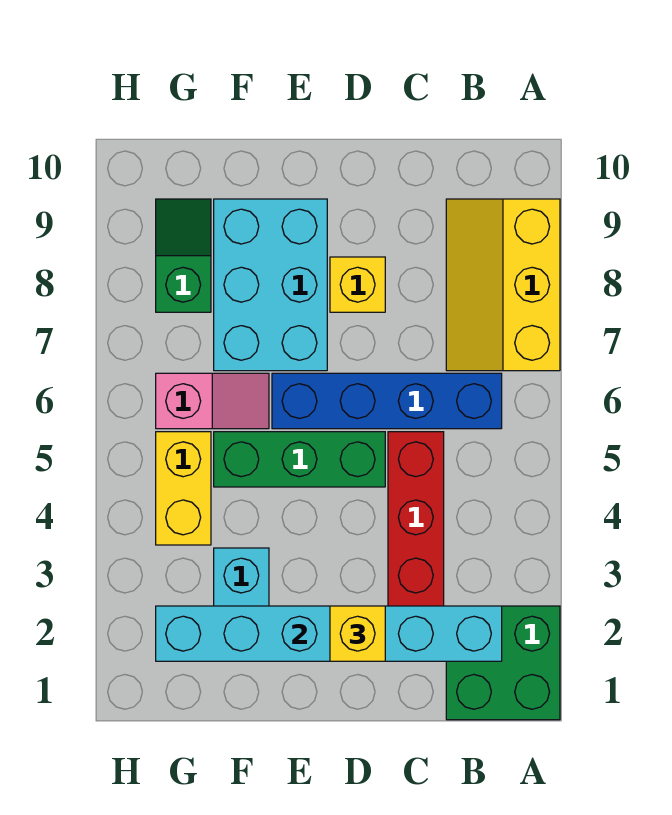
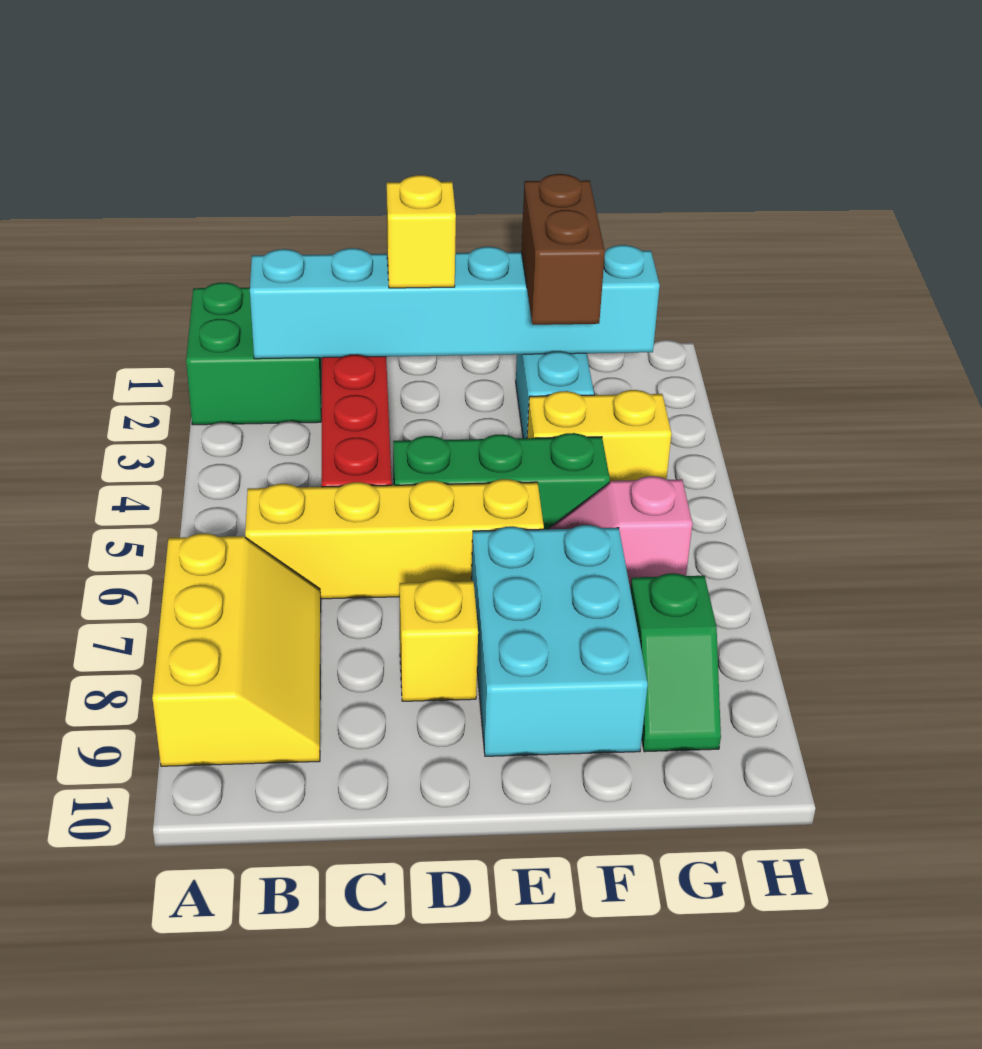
blue brick B6:E6 level 1 -> yellow brick B6:E6 level 1
none -> brown brick F2:F3 level 3
yellow brick G4:G5 level 1 -> yellow brick F4:G4 level 1

